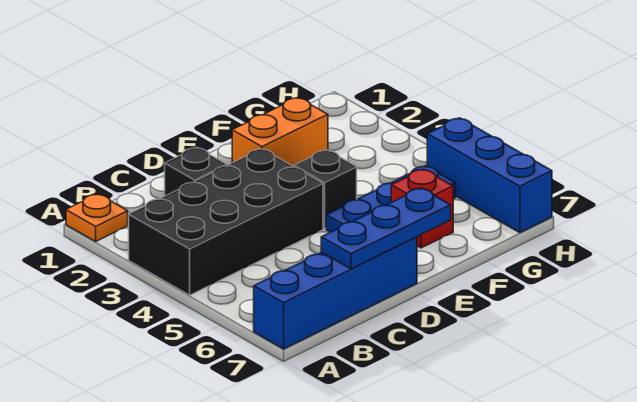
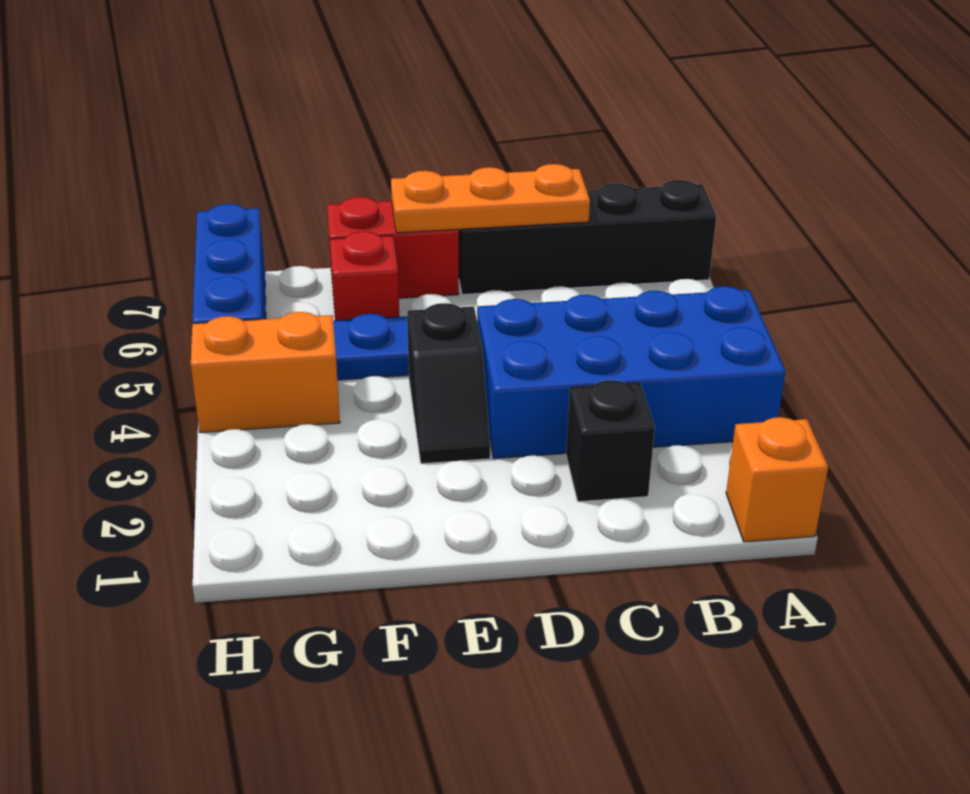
orange plate A1 level 1 -> orange brick A1 level 1
black brick A3:D4 level 1 -> blue brick A3:D4 level 1
blue brick A7:D7 level 1 -> black brick A7:D7 level 1
blue plate C7:E7 level 2 -> orange plate C7:E7 level 2
orange brick E2:F2 level 1 -> orange brick G4:H4 level 1
none -> red brick E7:F7 level 1

